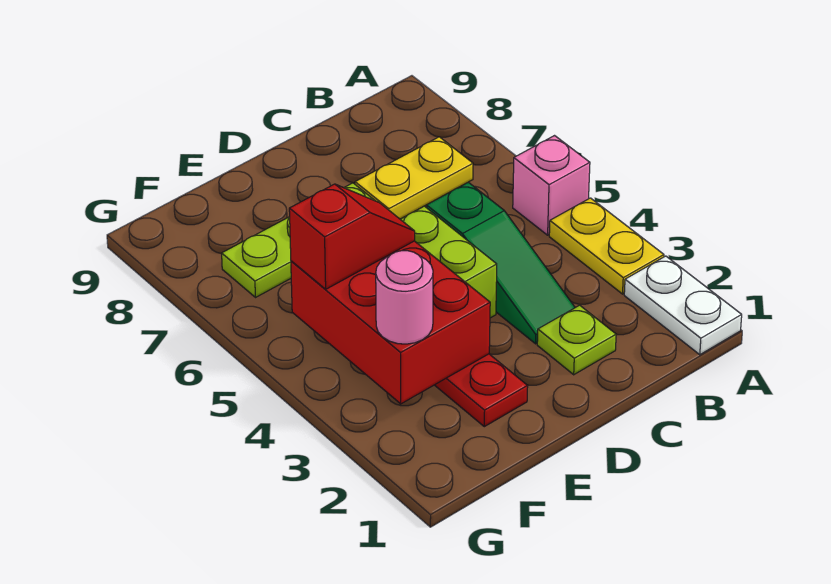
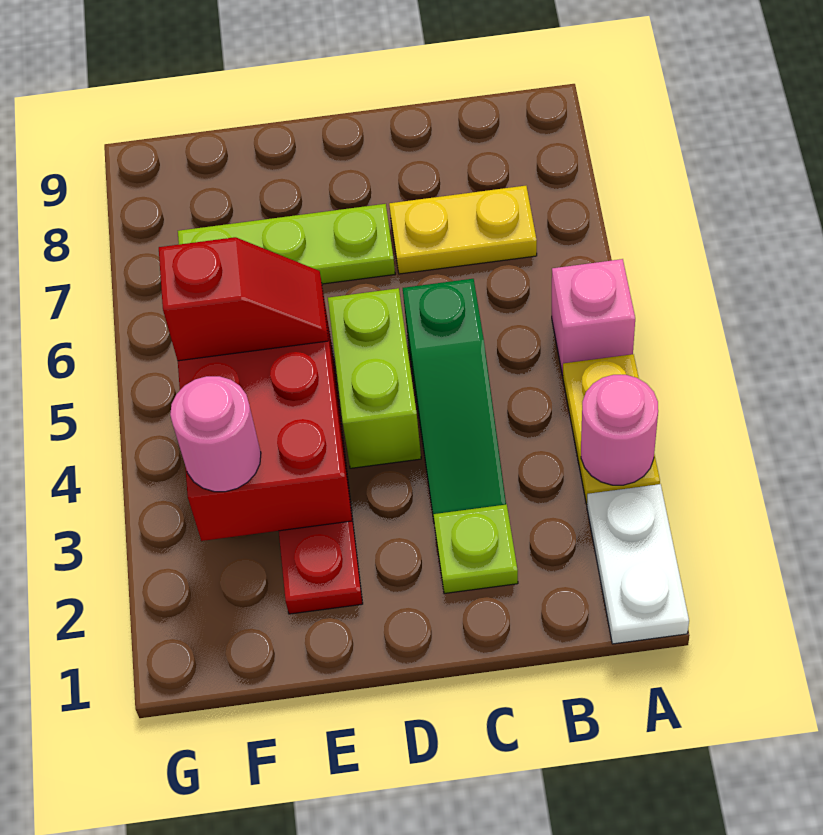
none -> pink round brick A3 level 2

